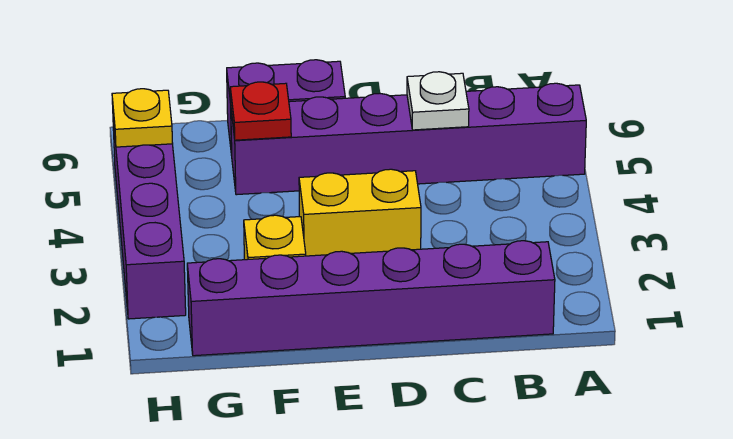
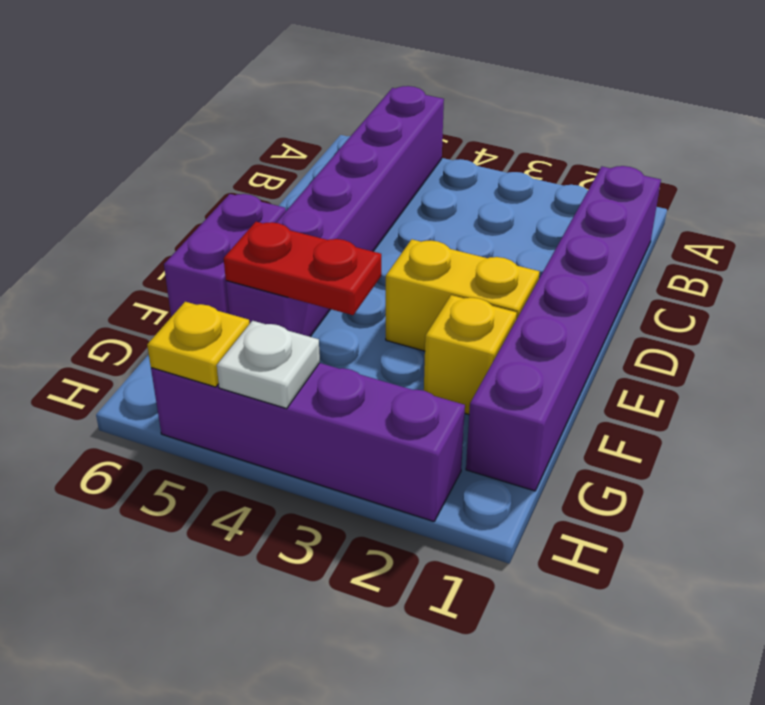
white plate C5 level 2 -> white plate H4 level 2
yellow brick D3:E3 level 1 -> yellow brick E2:E3 level 1
red plate F5 level 2 -> red plate F4:F5 level 2

